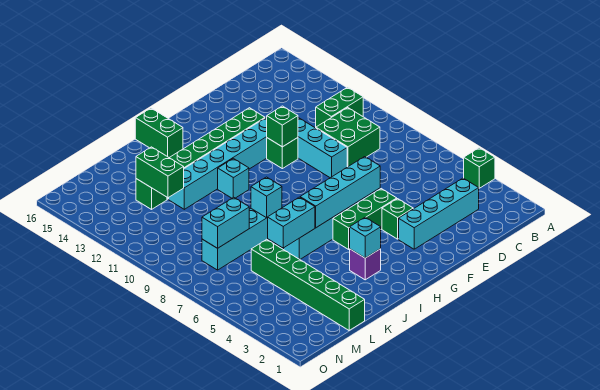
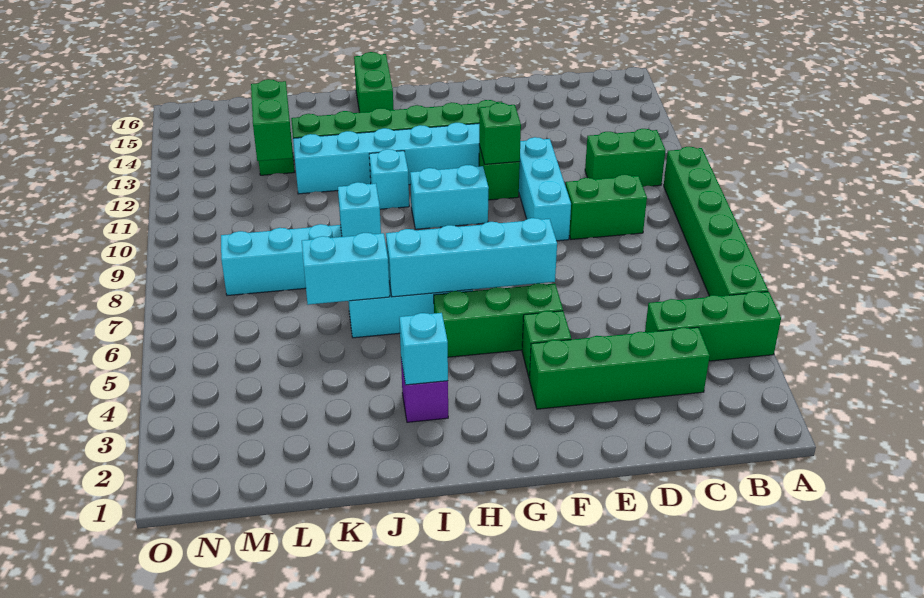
green brick A4 level 1 -> green brick A4:C4 level 1
cyan brick C3:F3 level 1 -> green brick C3:F3 level 1
green brick C9:D10 level 1 -> green brick C9:D9 level 1
green brick L1:L6 level 1 -> green brick A5:A10 level 1
cyan brick L8:M8 level 2 -> cyan brick G10:H10 level 1

